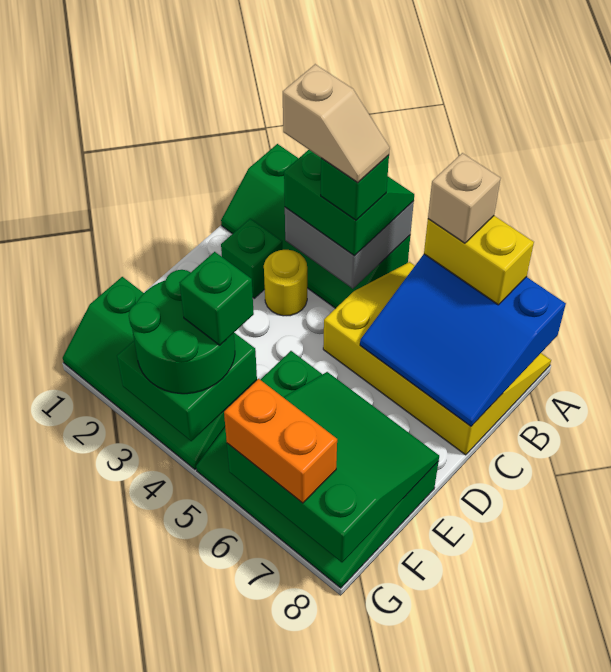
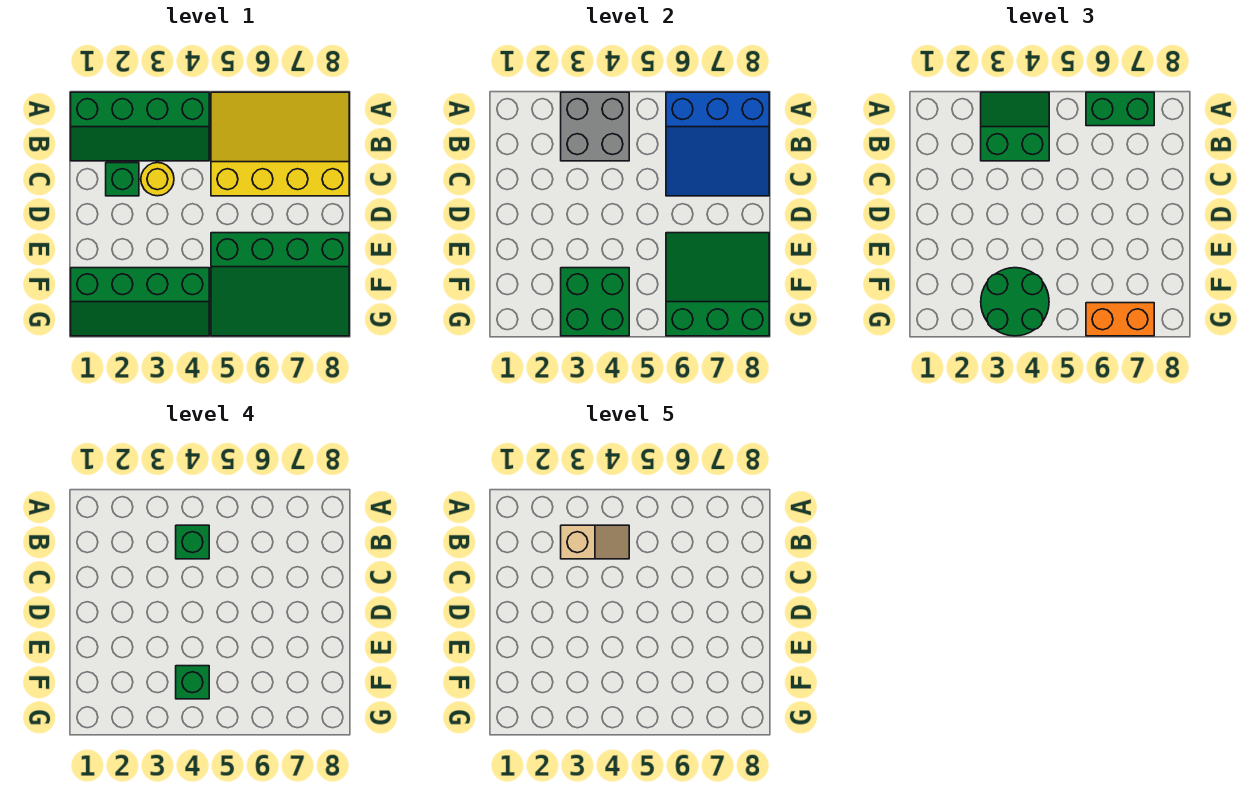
yellow brick A6:A7 level 3 -> green brick A6:A7 level 3
tan brick A6 level 4 -> none

